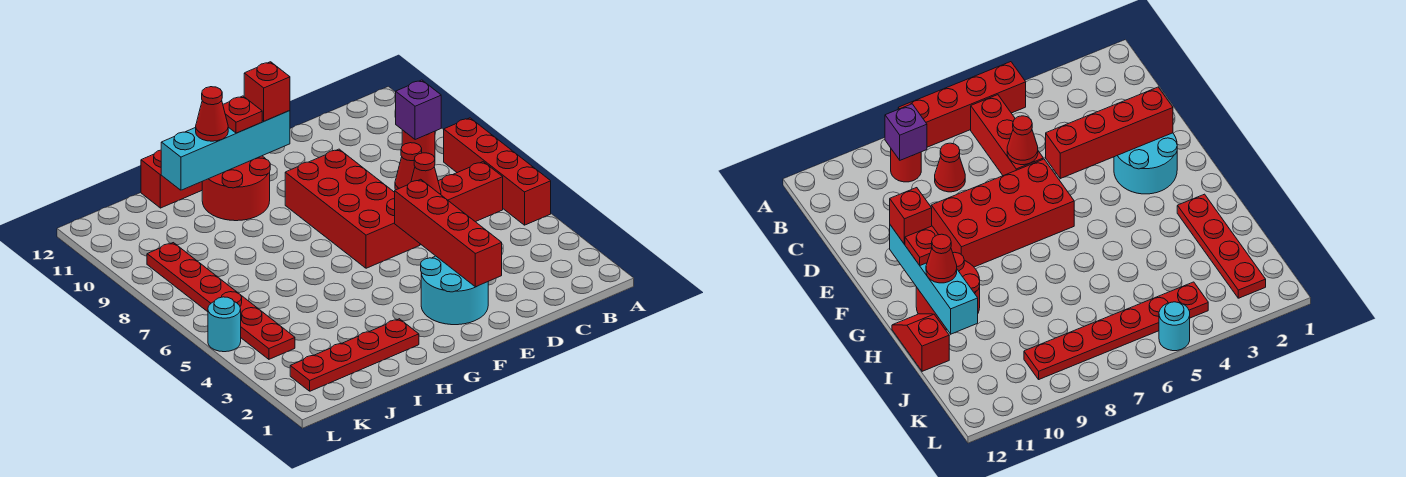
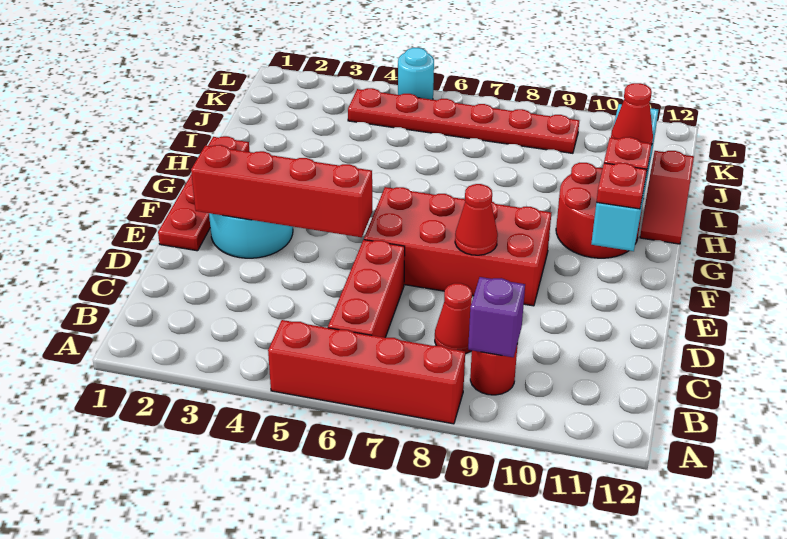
red cone D6 level 2 -> red cone E8 level 2
red brick F11 level 3 -> red plate F11 level 3
red plate H2:K2 level 1 -> red plate E1:H1 level 1

